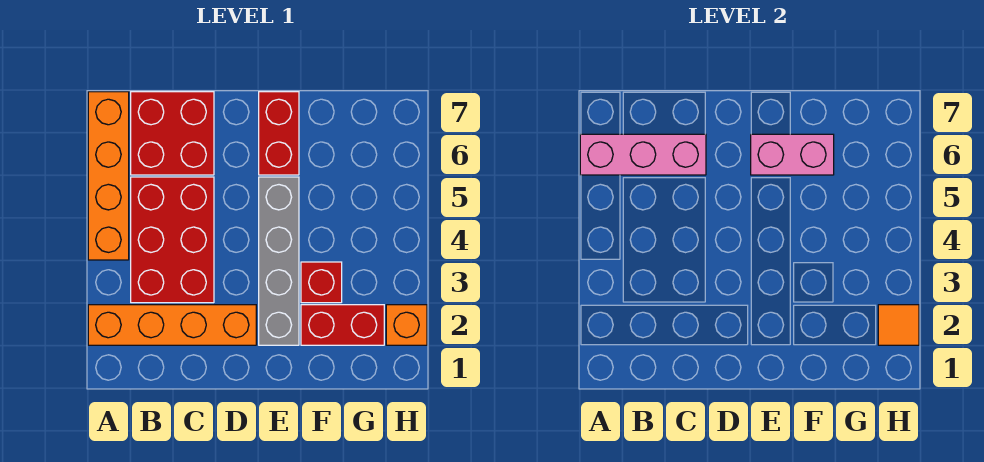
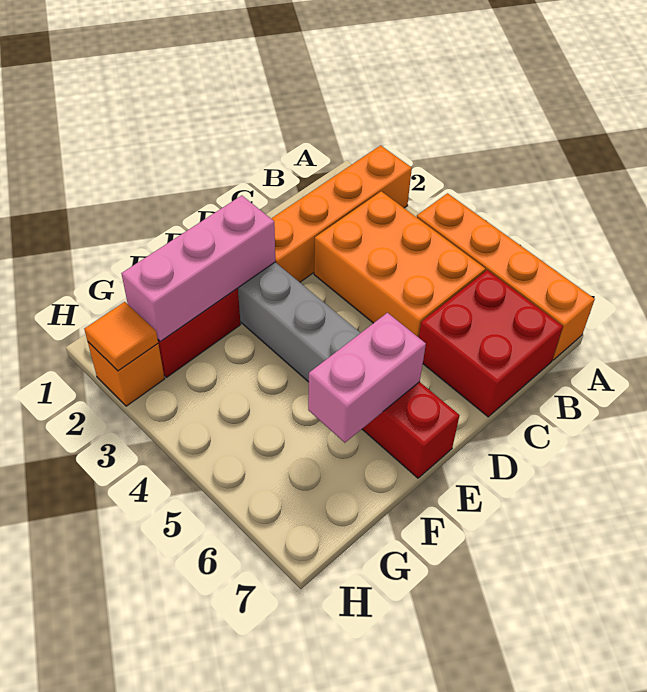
pink brick A6:C6 level 2 -> pink brick E2:G2 level 2
red brick B3:C5 level 1 -> orange brick B3:C5 level 1
red brick F3 level 1 -> none

